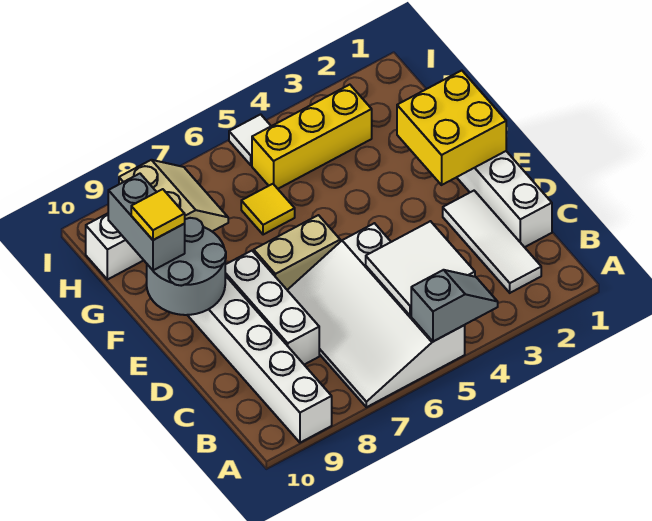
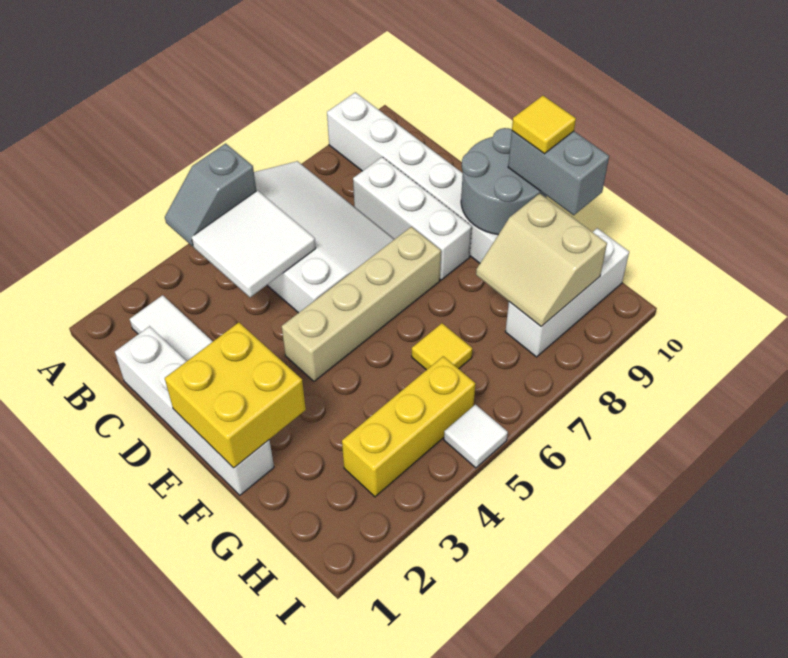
tan brick E6:E7 level 1 -> tan brick E4:E7 level 1

